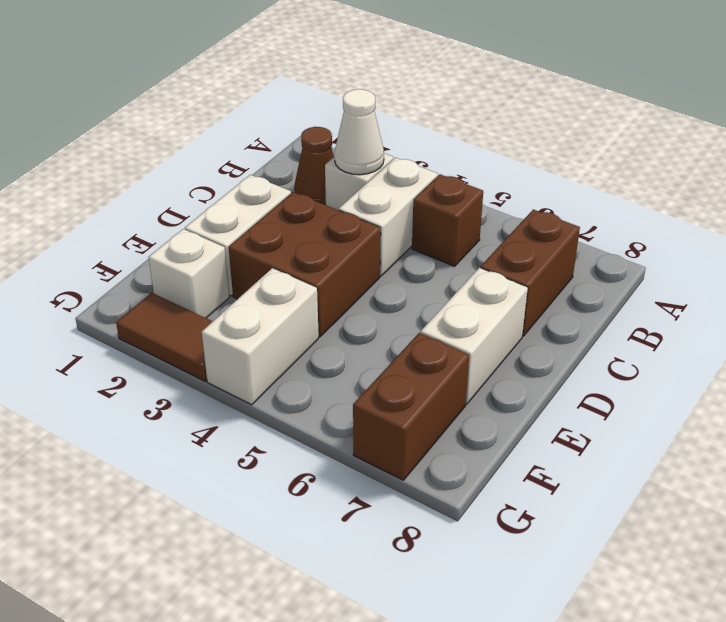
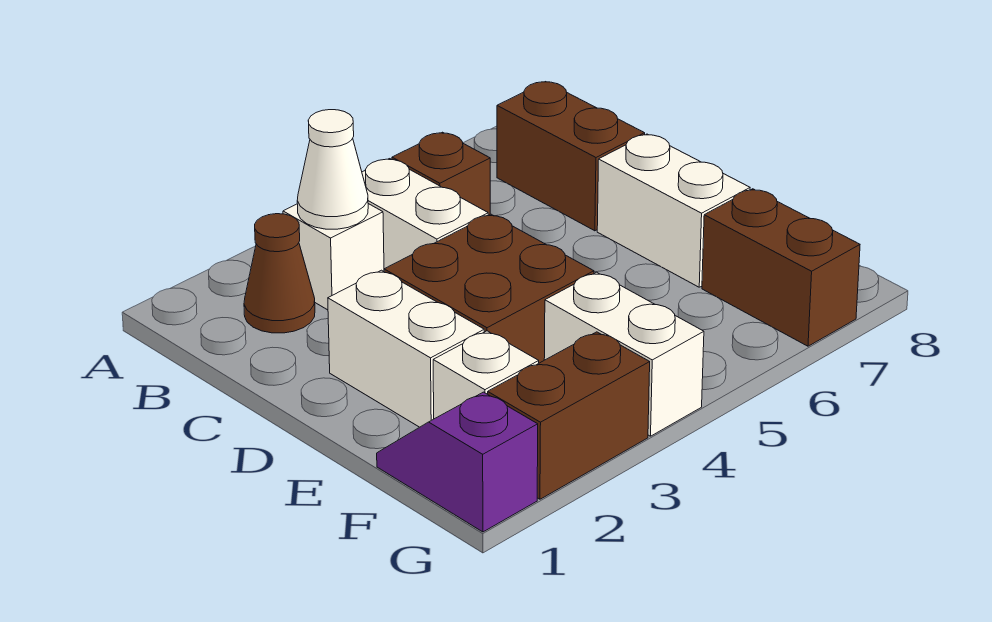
none -> purple slope F1:G1 level 1 top G
brown tile G2:G3 level 1 -> brown brick G2:G3 level 1

